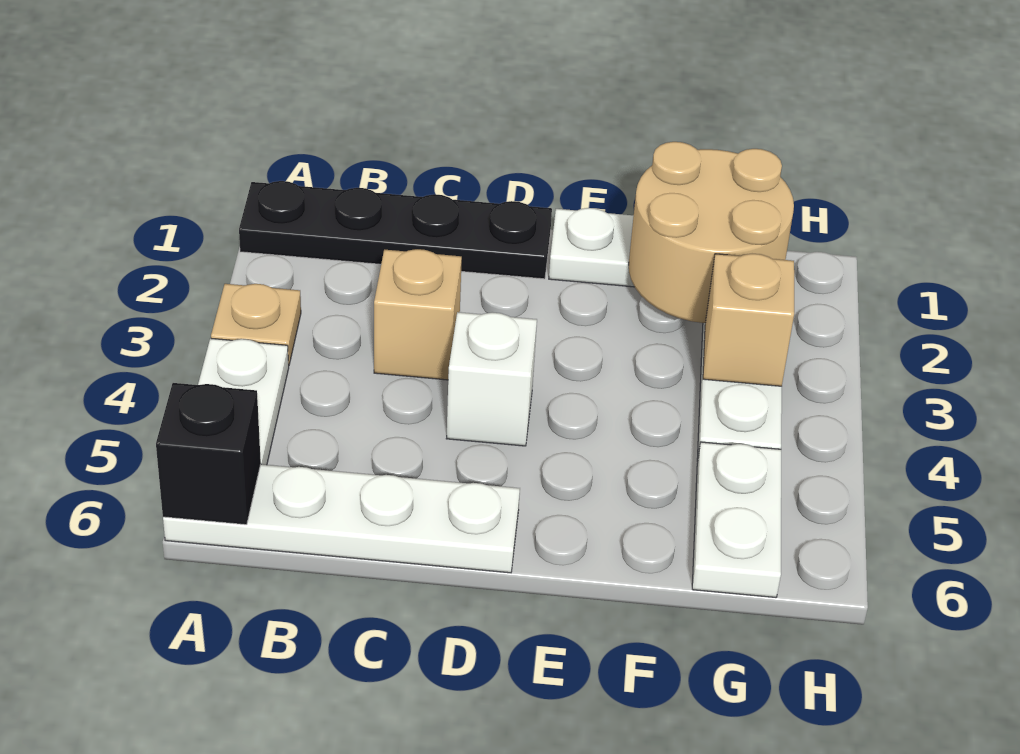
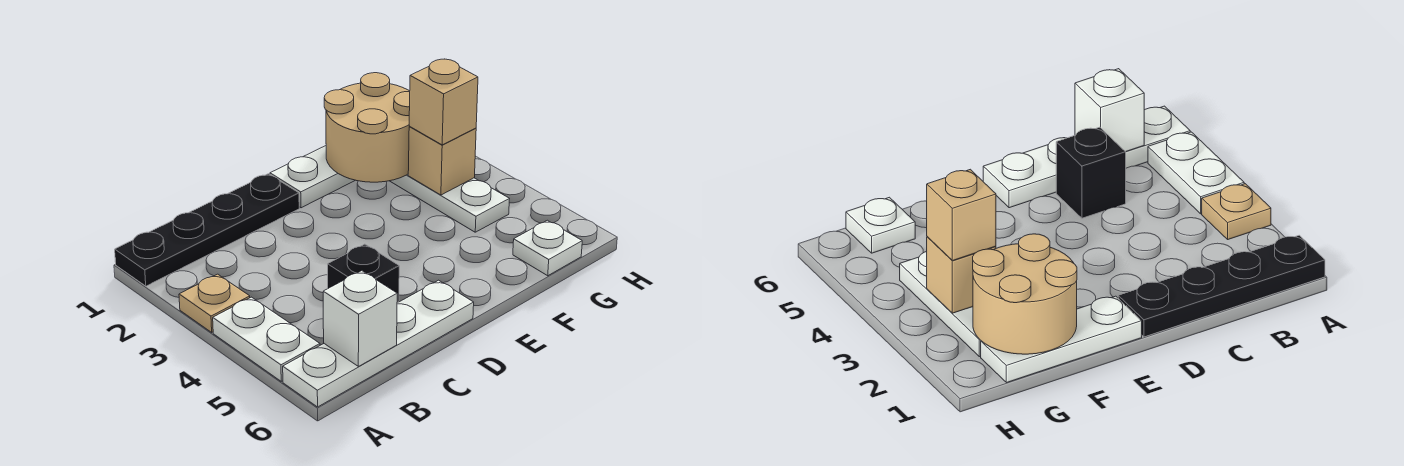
black brick A6 level 2 -> black brick C5 level 1
tan brick C3 level 1 -> tan brick G3 level 3
white brick D4 level 1 -> white brick B6 level 2
white plate G5:G6 level 1 -> white plate G6 level 1

